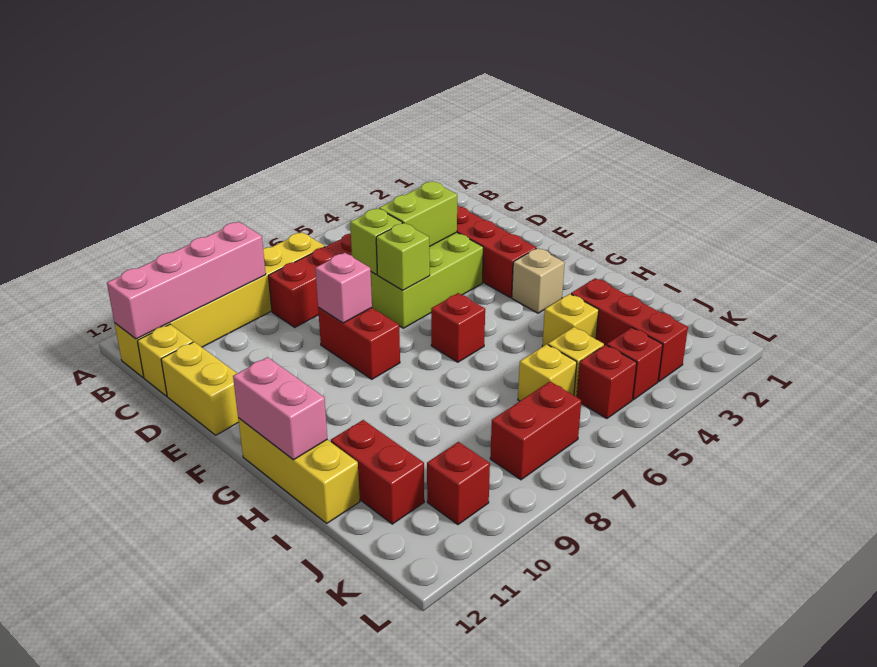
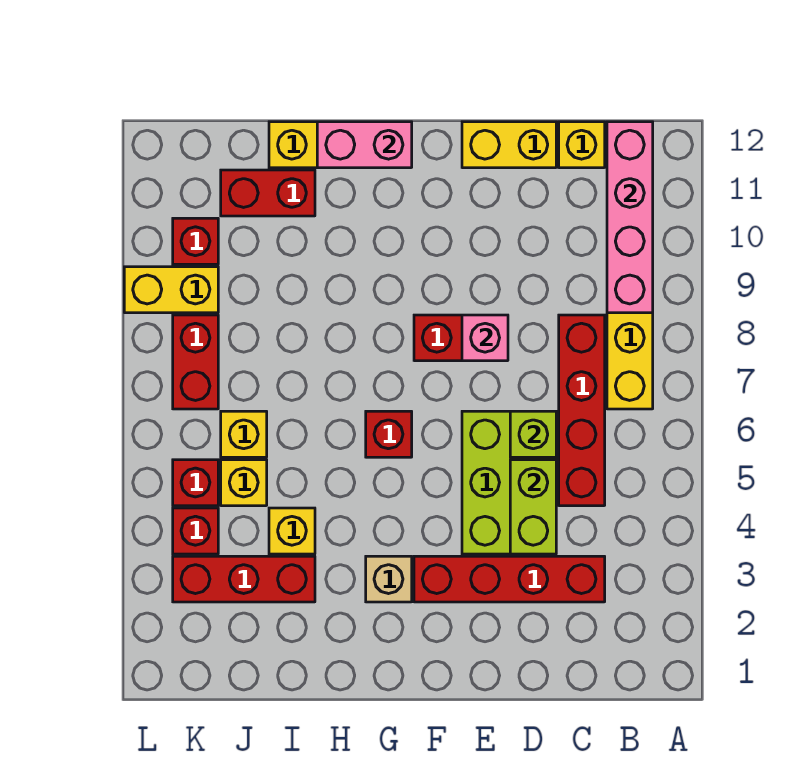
lime brick E6 level 2 -> none
none -> yellow brick K9:L9 level 1

